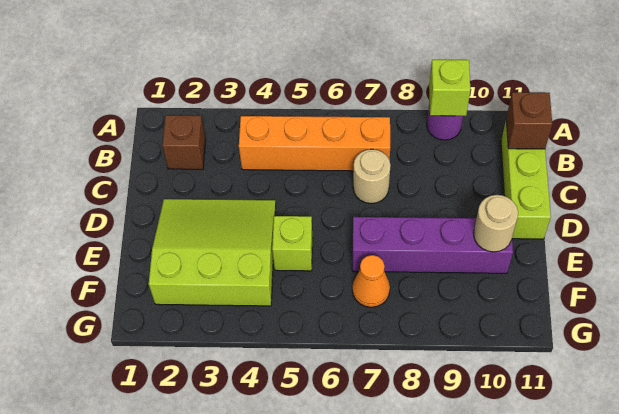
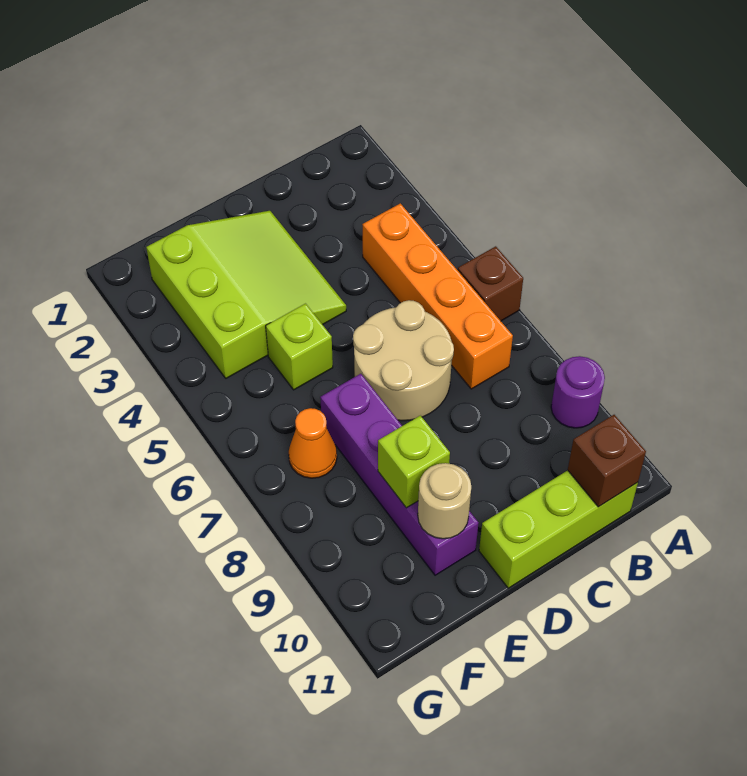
lime brick A9 level 2 -> lime brick E9 level 2
brown brick B2 level 1 -> brown brick A6 level 1
tan round brick C7 level 1 -> tan round brick C6:D7 level 1

